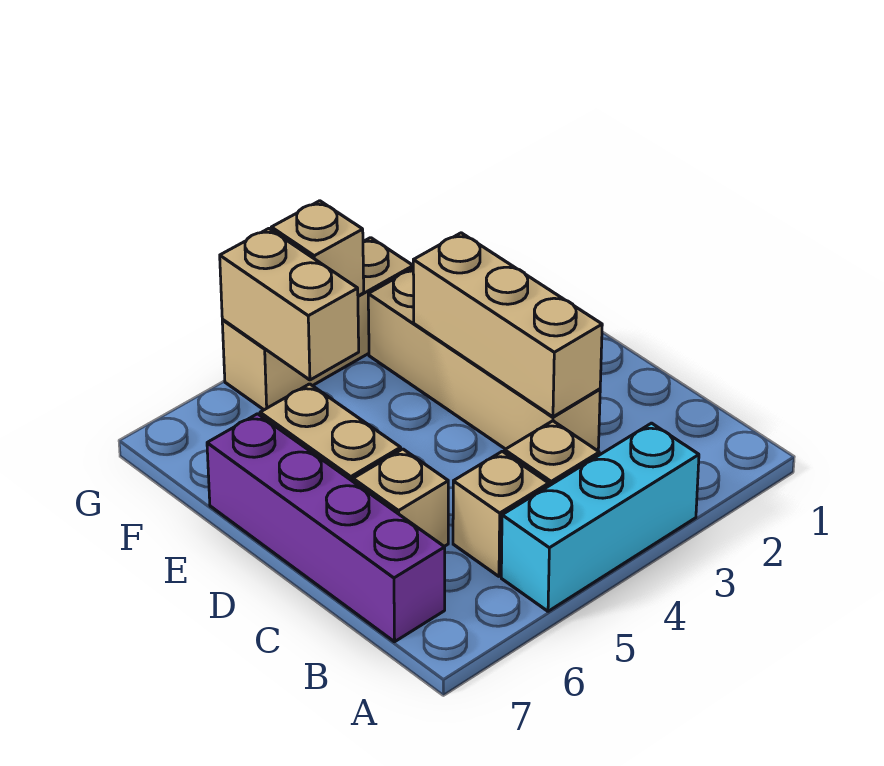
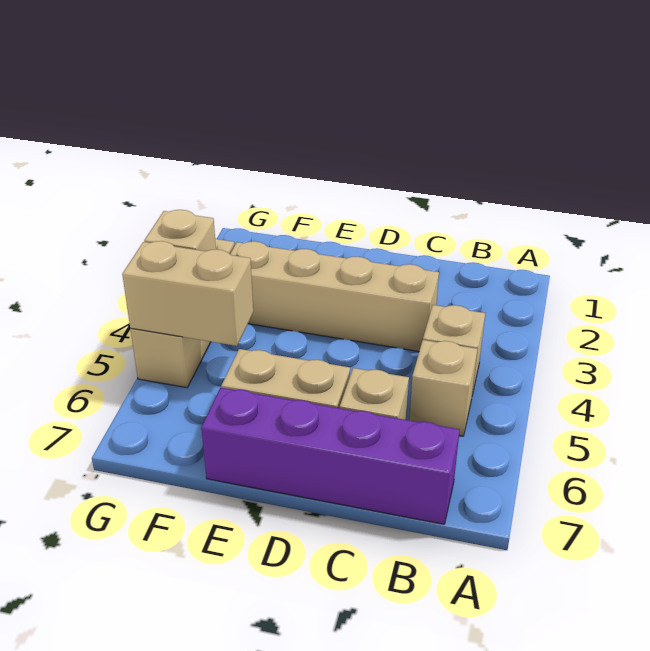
cyan brick A3:A5 level 1 -> none
tan brick C3:E3 level 2 -> none

